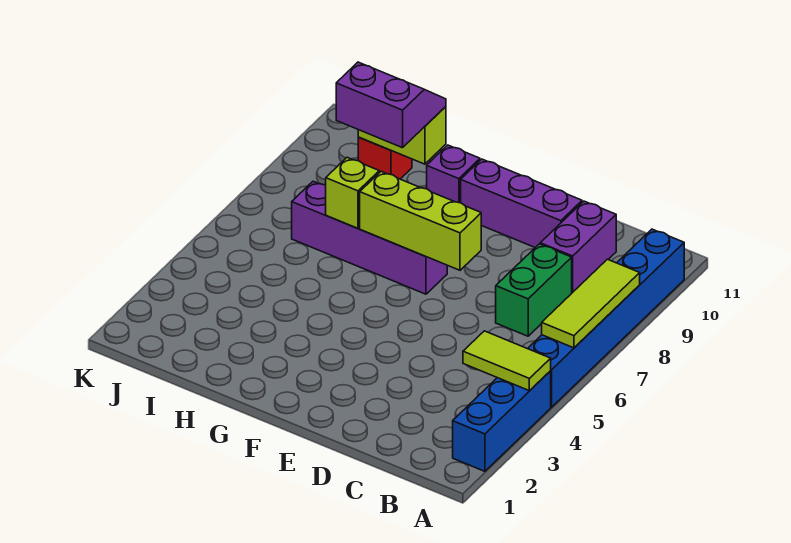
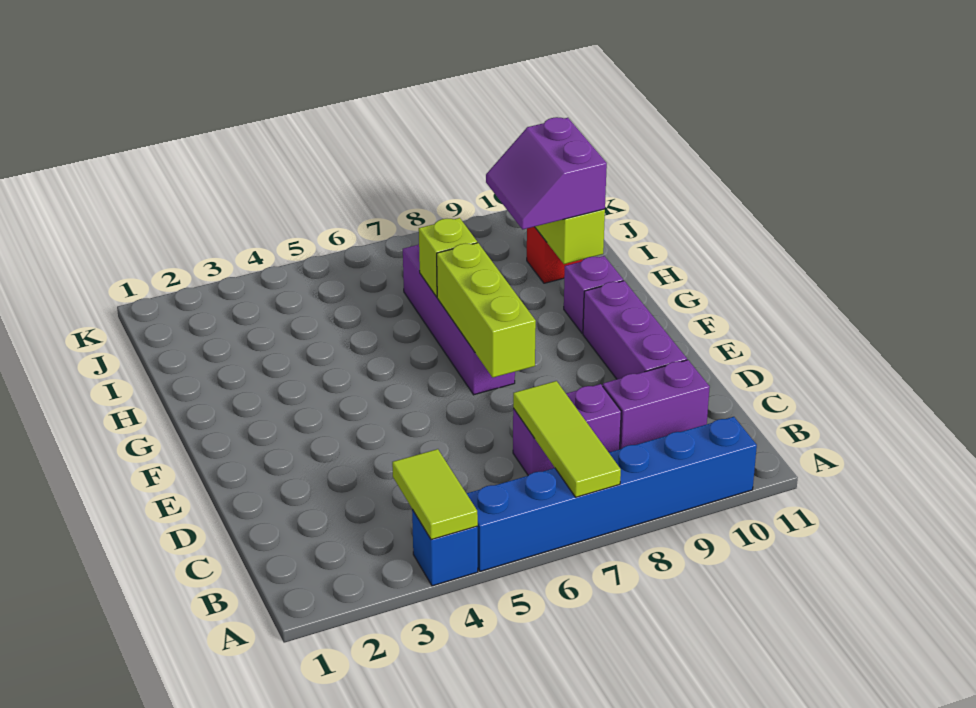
blue brick A2:A4 level 1 -> blue brick A4 level 1
lime tile A6:A8 level 2 -> lime tile A7:C7 level 2
green brick C7:C8 level 1 -> purple brick C7:C8 level 1
purple slope H9:I10 level 3 top 9 -> purple slope H9:I10 level 3 top 10

